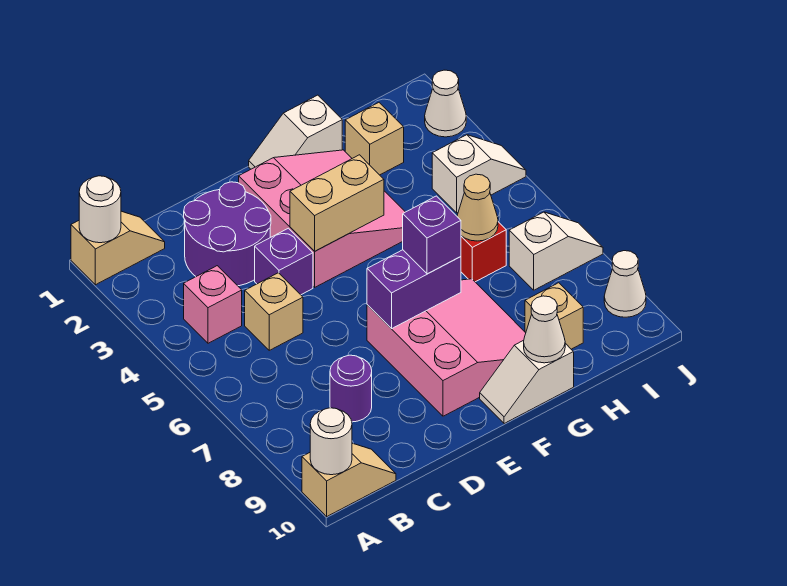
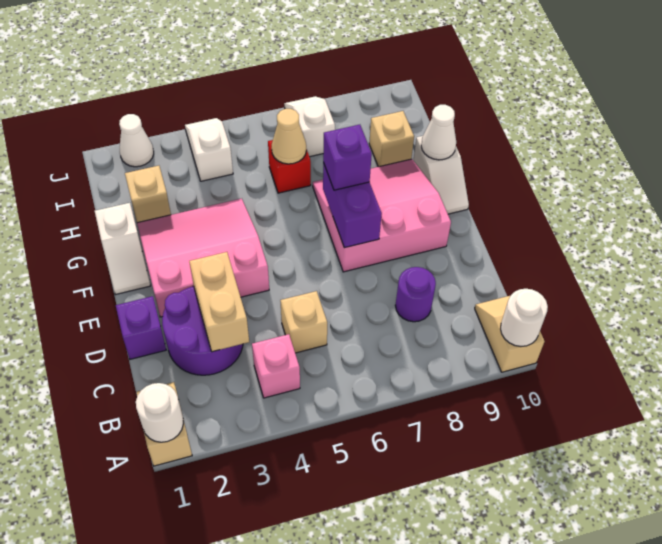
purple brick D4 level 1 -> purple brick D1 level 1
tan brick E4:F4 level 2 -> tan brick C3:D3 level 2
white cone J9 level 1 -> none

